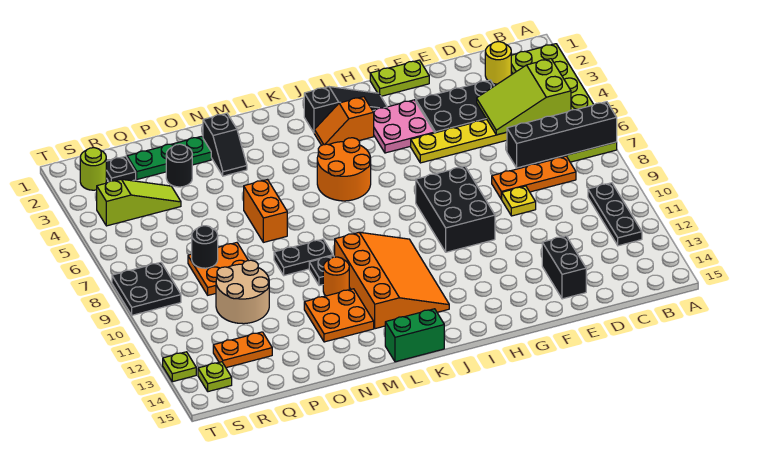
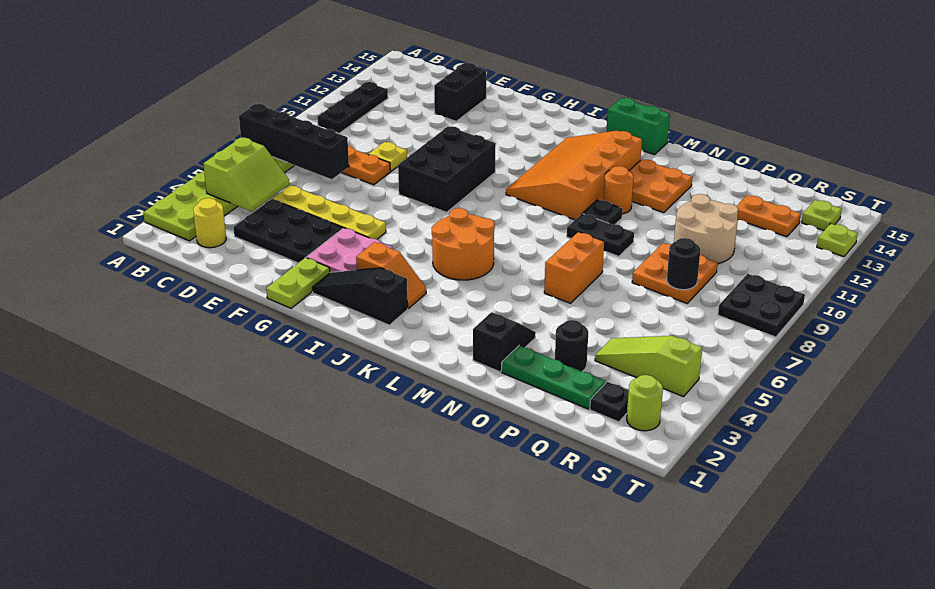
lime slope B4:D5 level 2 top B -> lime slope B4:C5 level 2 top B
lime plate F1:G1 level 1 -> lime plate G1:G2 level 1

